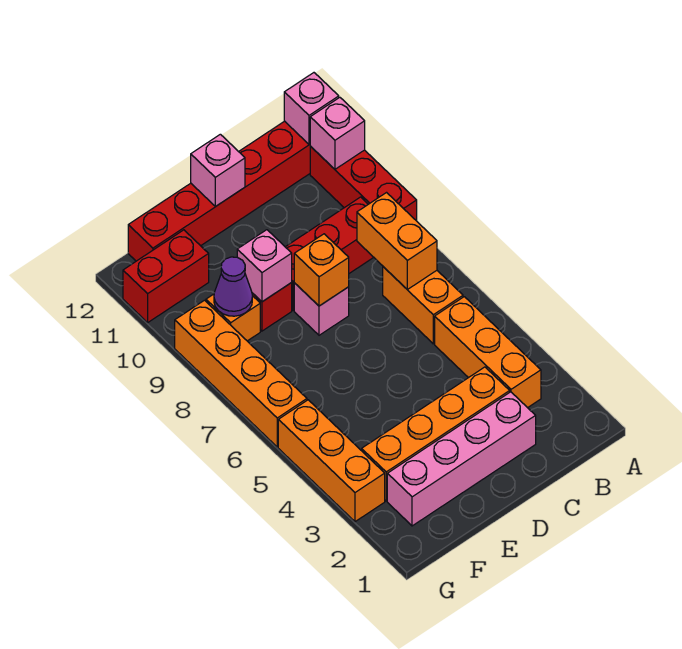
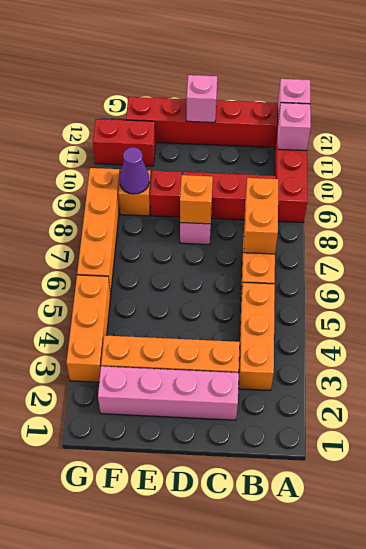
pink brick E9 level 2 -> none

